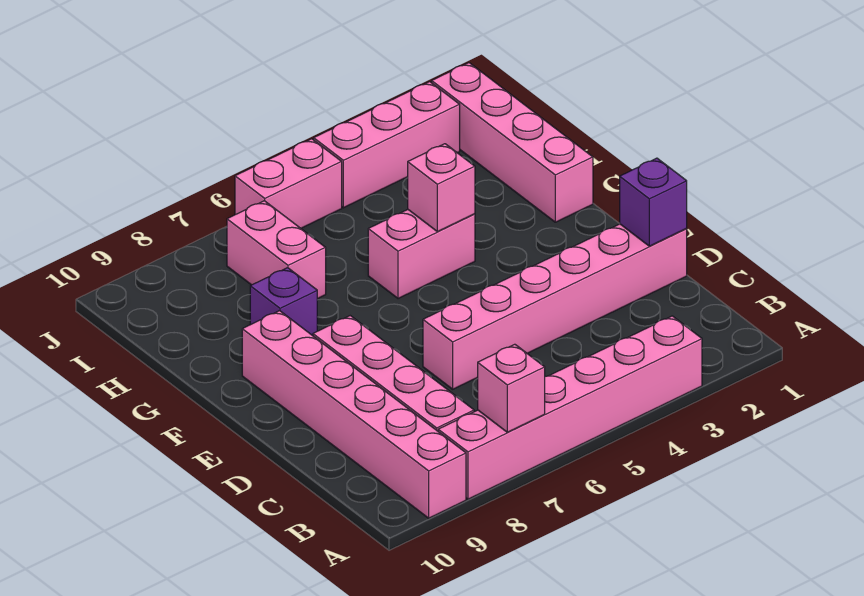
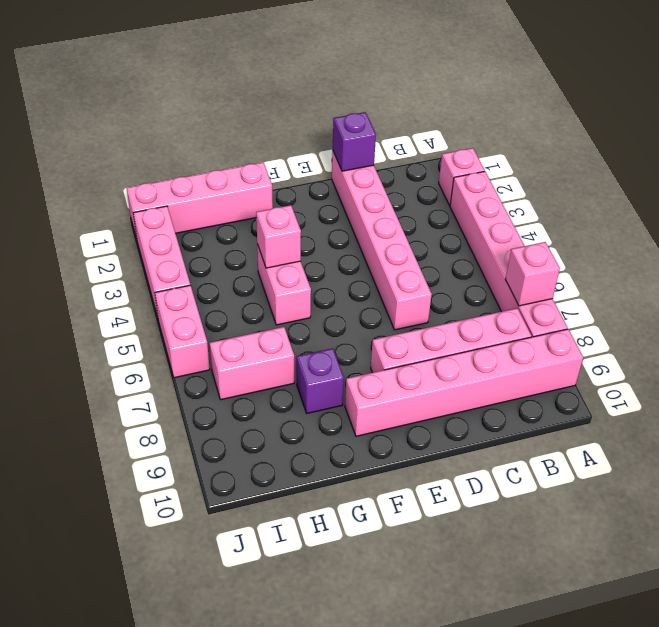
none -> pink brick A2 level 1

